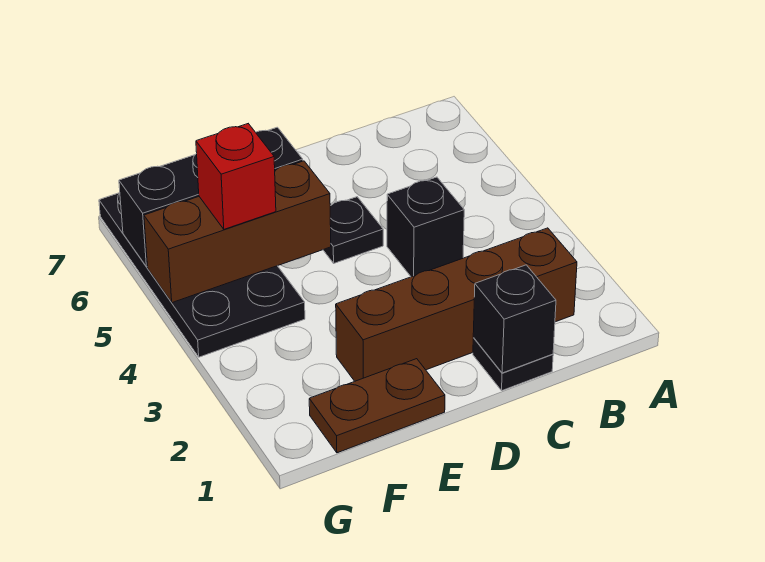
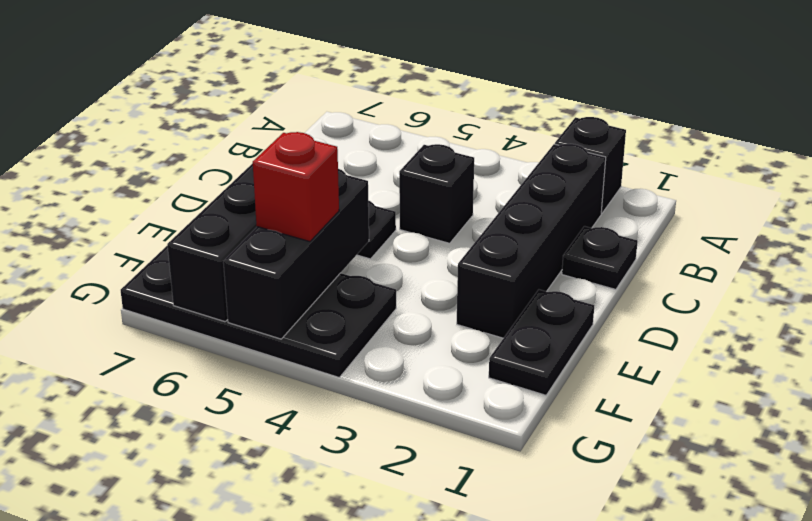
brown brick B2:E2 level 1 -> black brick B2:E2 level 1
black brick C1 level 2 -> black brick A2 level 1
brown plate E1:F1 level 1 -> black plate E1:F1 level 1
brown brick E5:G5 level 2 -> black brick E5:G5 level 2

